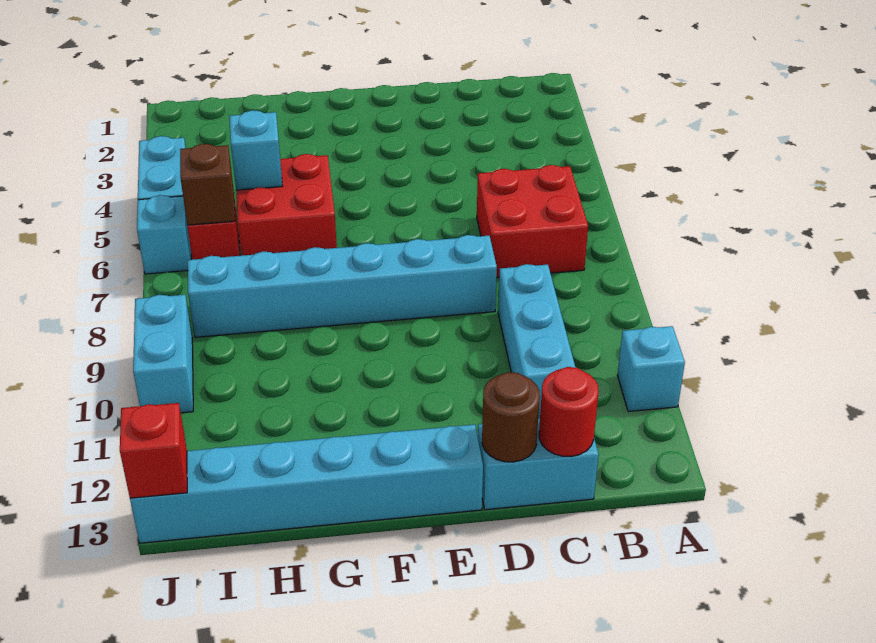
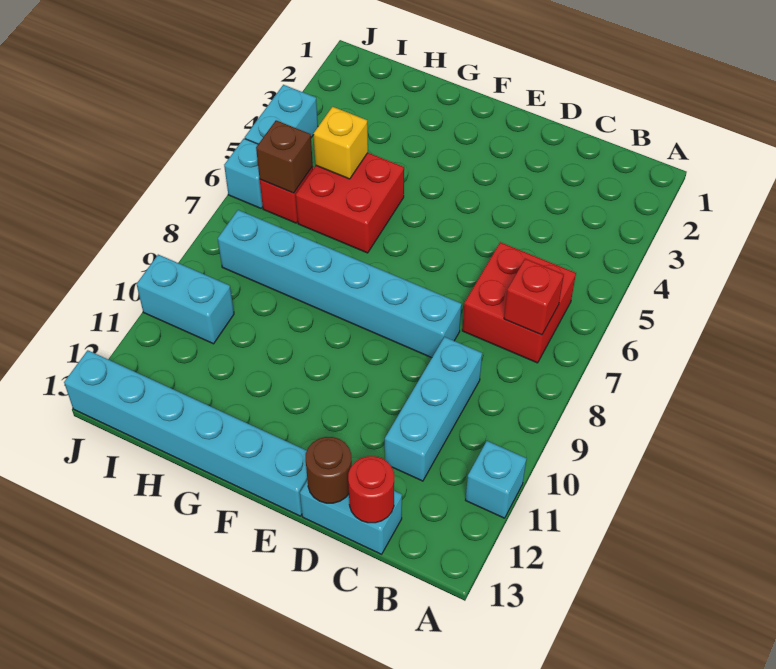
cyan brick H5 level 2 -> yellow brick H5 level 2
cyan brick J9:J10 level 1 -> cyan brick I10:J10 level 1
red brick J13 level 2 -> red brick B7 level 2

